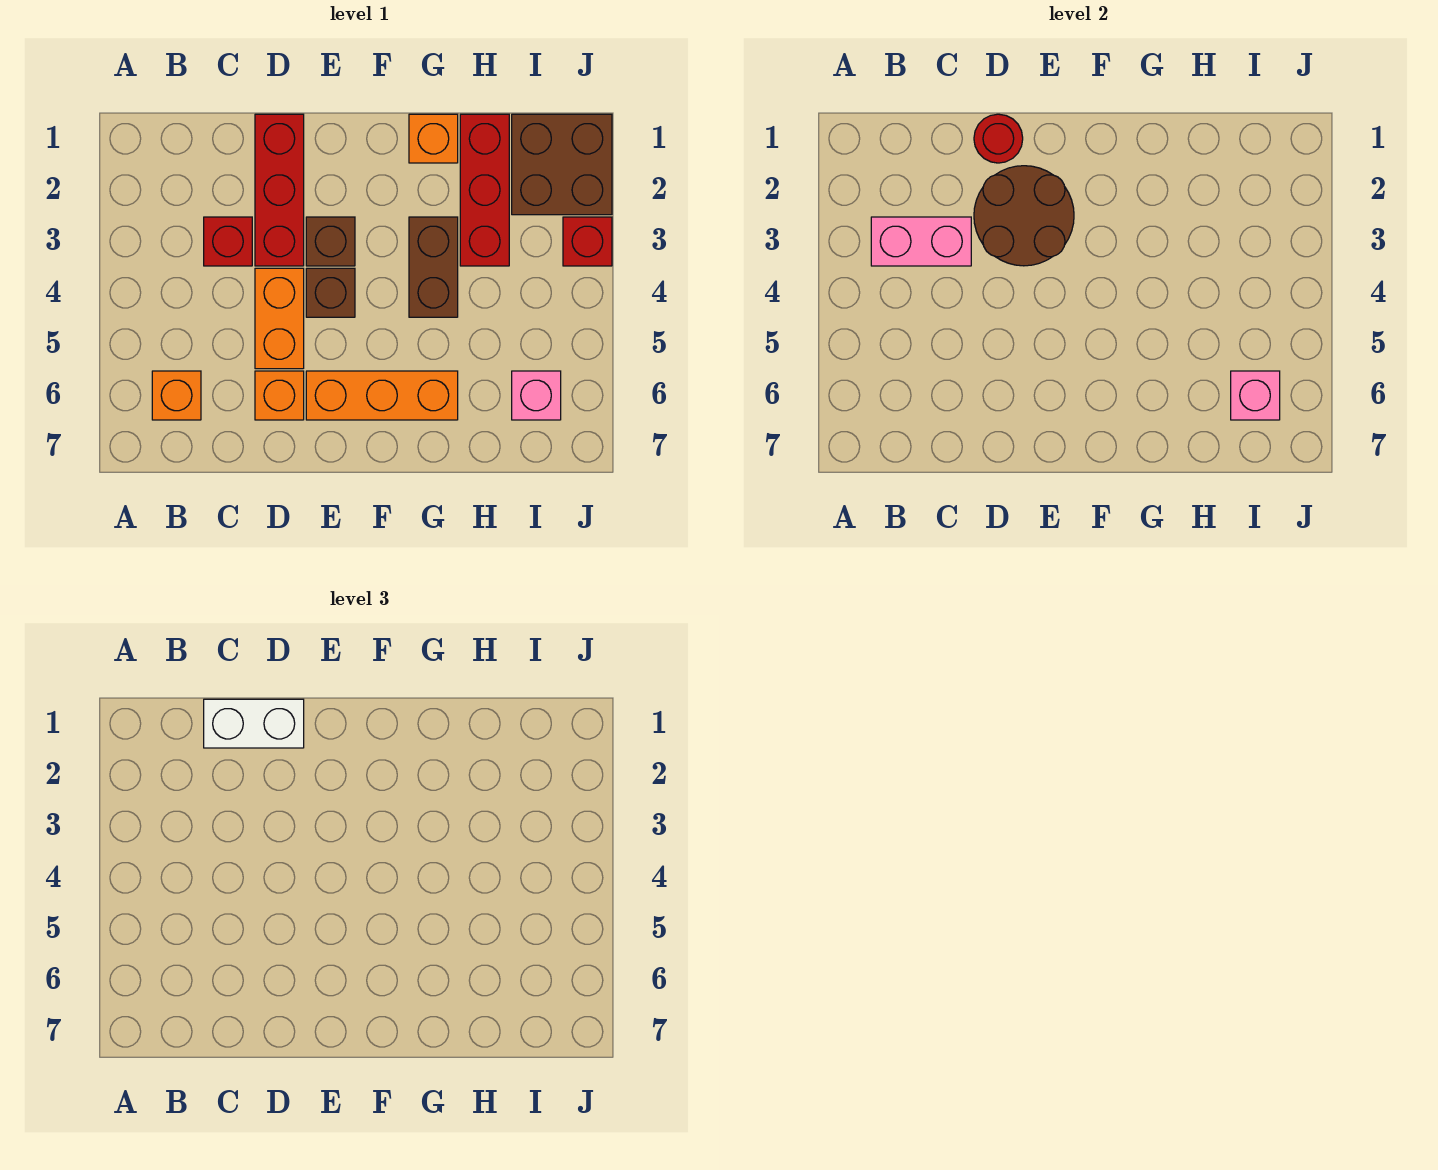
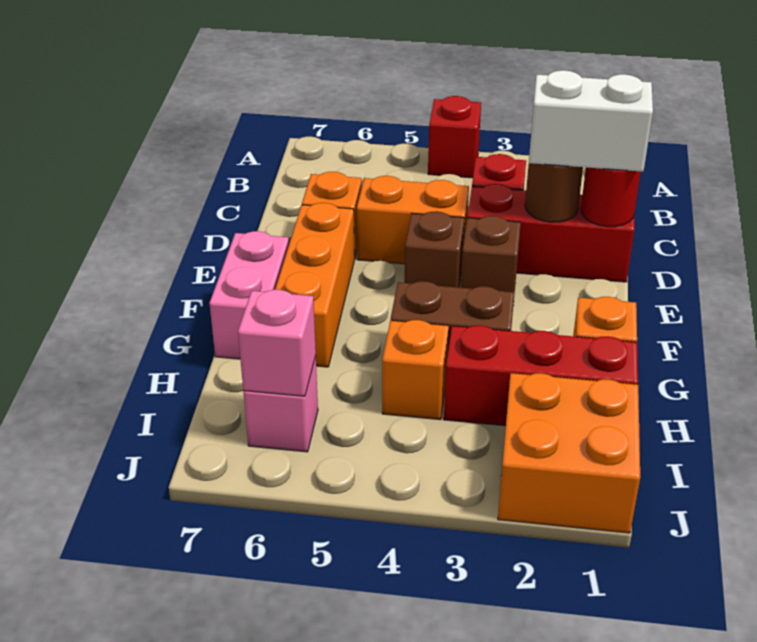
pink brick B3:C3 level 2 -> pink brick F7:G7 level 1
orange brick B6 level 1 -> orange brick H4 level 1
white brick C1:D1 level 3 -> white brick D1:D2 level 3
brown round brick D2:E3 level 2 -> brown round brick D2 level 2
brown brick I1:J2 level 1 -> orange brick I1:J2 level 1
red brick J3 level 1 -> red brick A4 level 1

